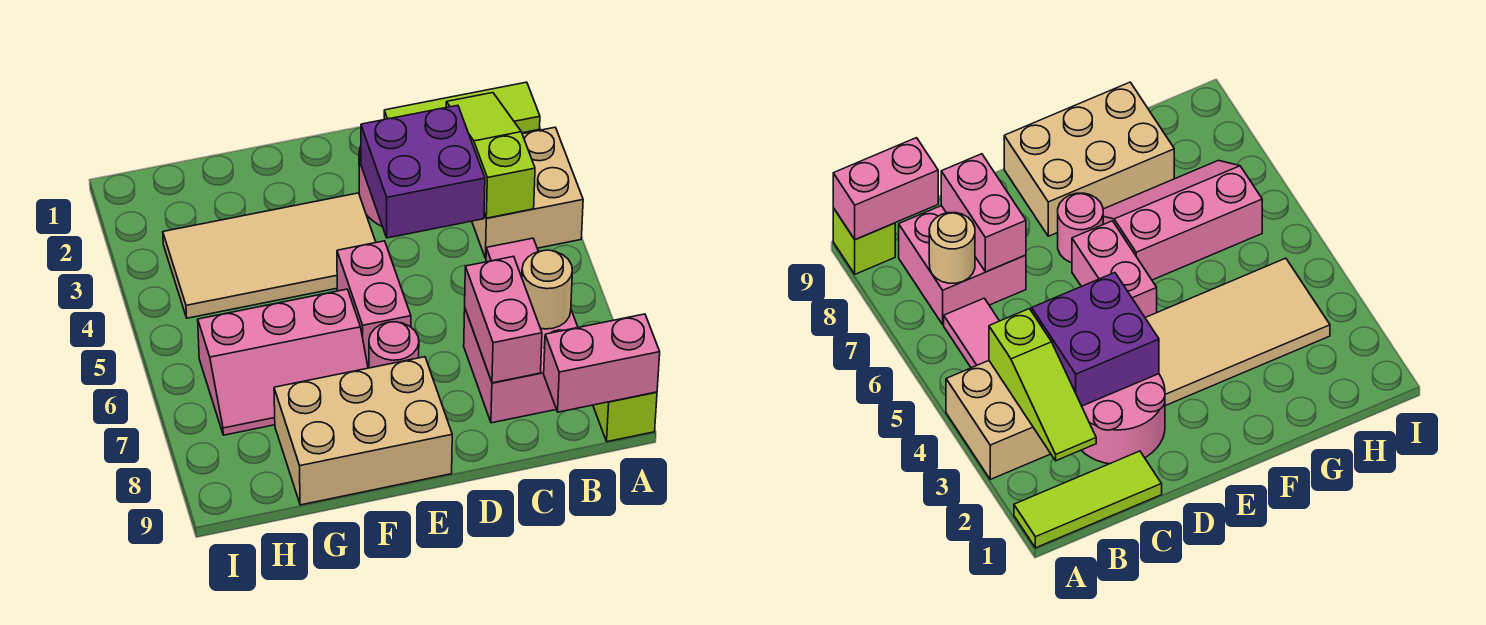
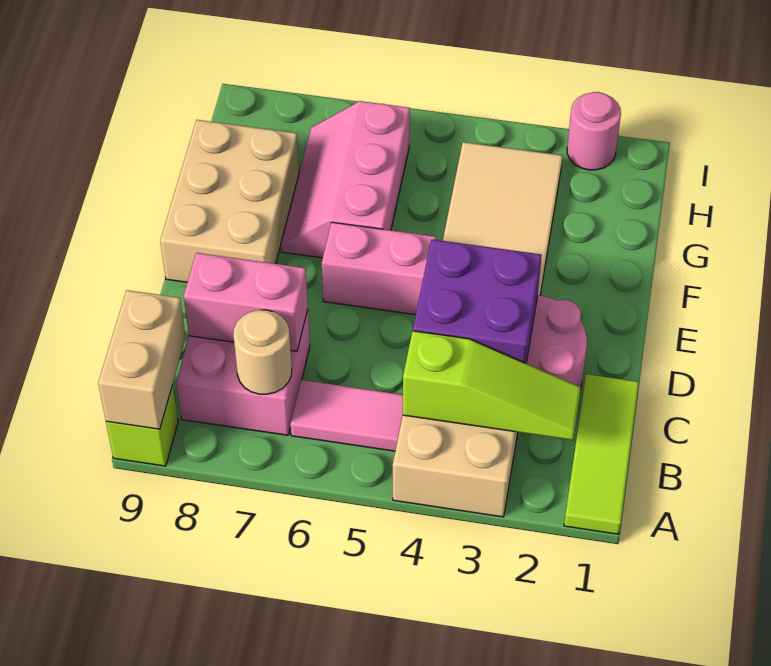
pink brick A9:B9 level 2 -> tan brick A9:B9 level 2
pink round brick E7 level 1 -> pink round brick I2 level 1

